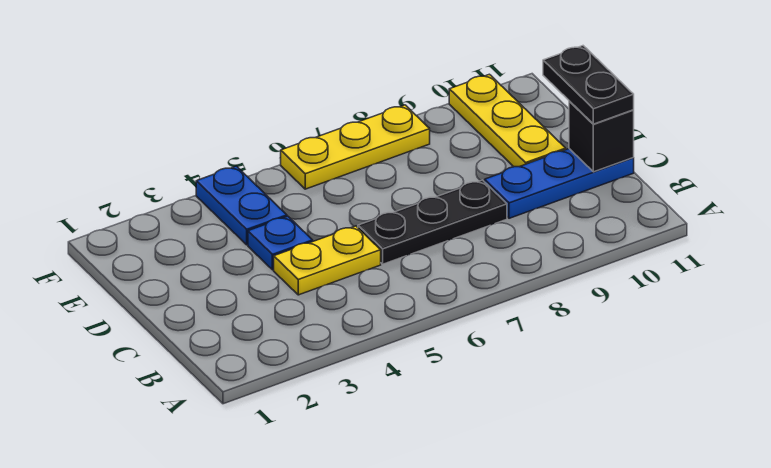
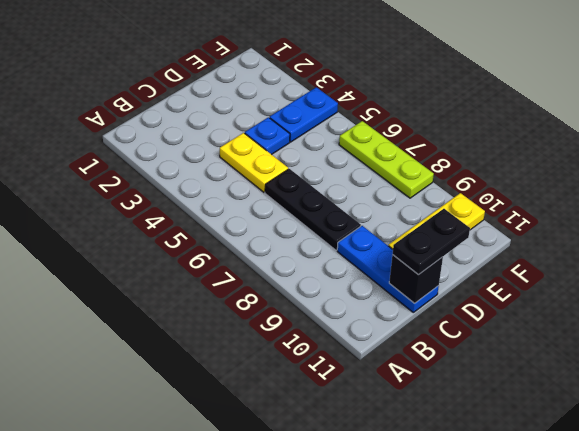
yellow plate F6:F8 level 1 -> lime plate F6:F8 level 1

